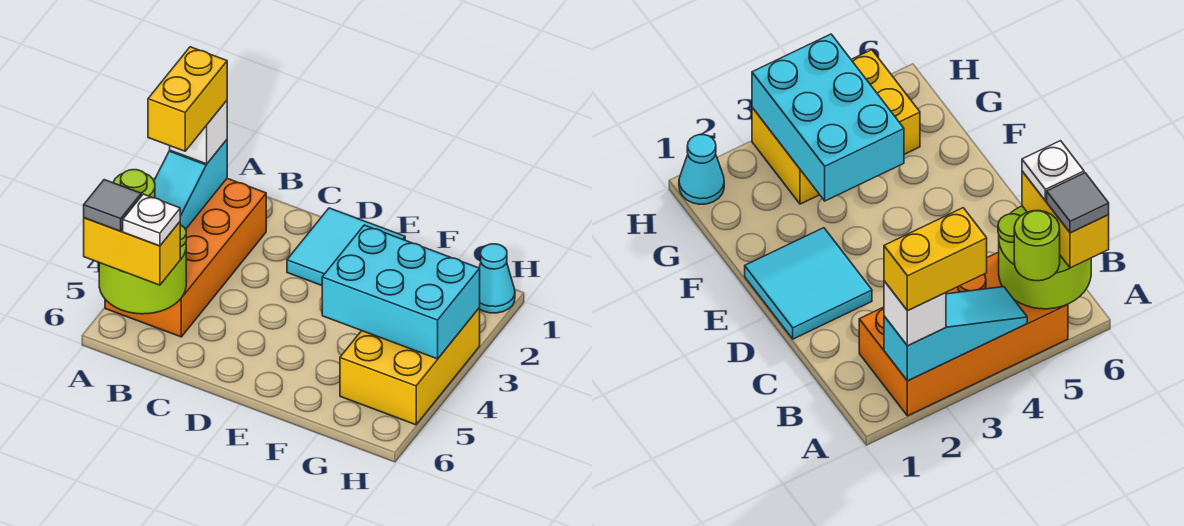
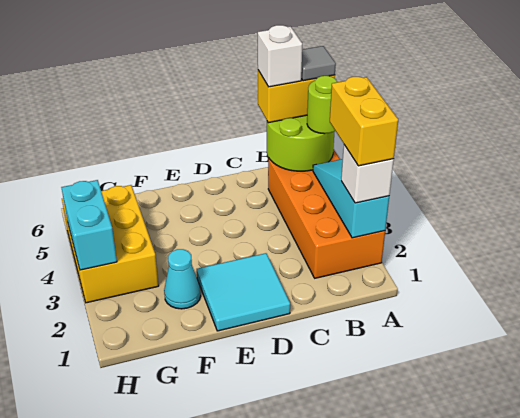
white plate B6 level 4 -> white brick B6 level 4
cyan brick F3:H4 level 2 -> cyan brick H3:H4 level 2
cyan cone H1 level 1 -> cyan cone F2 level 1

